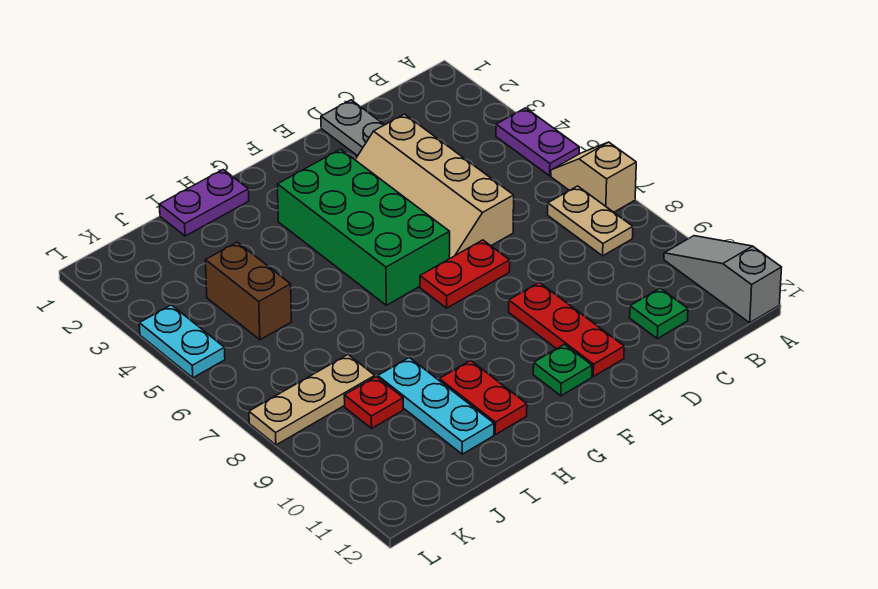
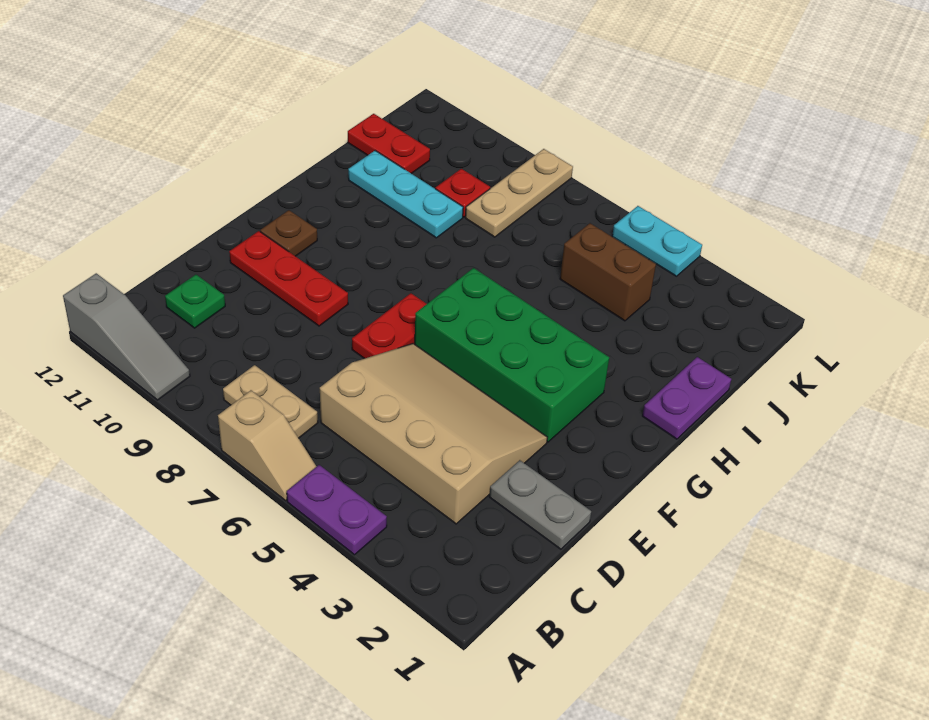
tan slope D3:E6 level 1 top D -> tan slope C3:E6 level 1 top C
green plate F11 level 1 -> brown plate F11 level 1
red plate H10:H11 level 1 -> red plate J11:J12 level 1

